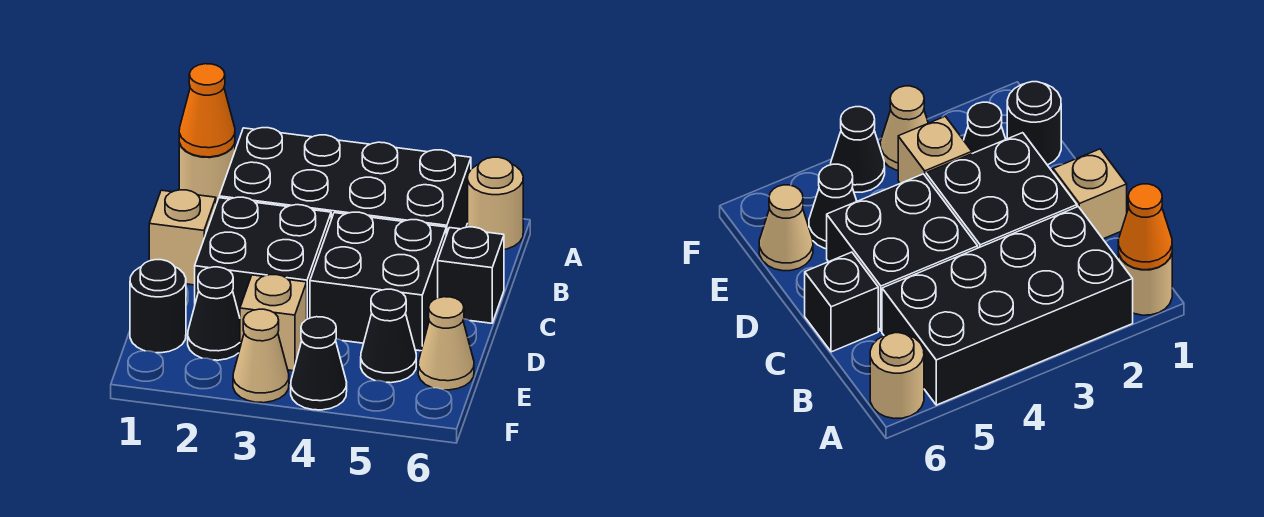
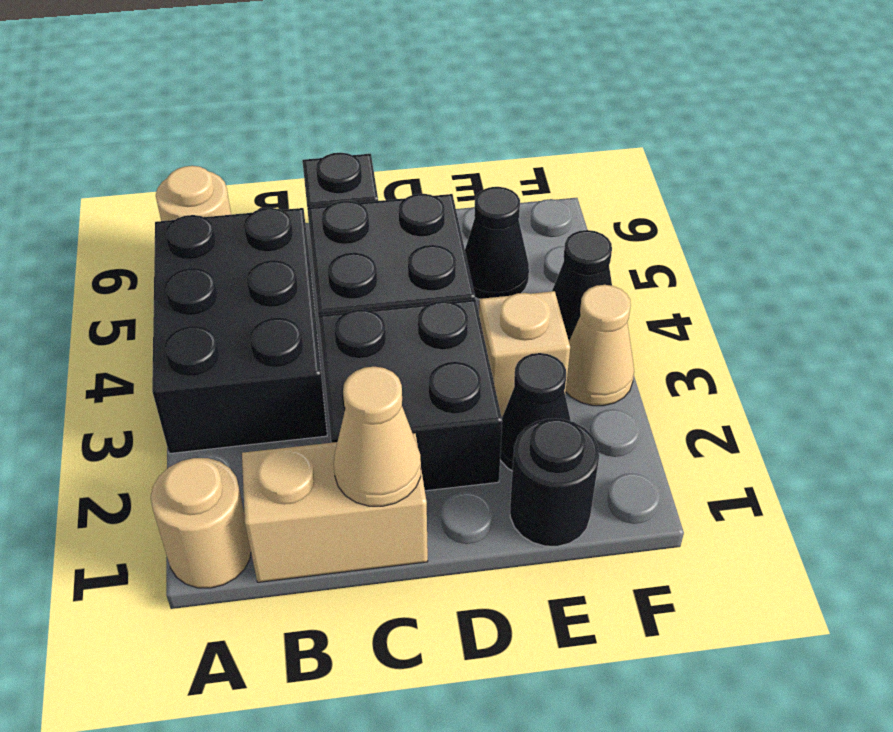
orange cone A1 level 2 -> none
black brick A2:B5 level 1 -> black brick A3:B5 level 1
tan brick C1 level 1 -> tan brick B1:C1 level 1
tan cone E6 level 1 -> tan cone C1 level 2

